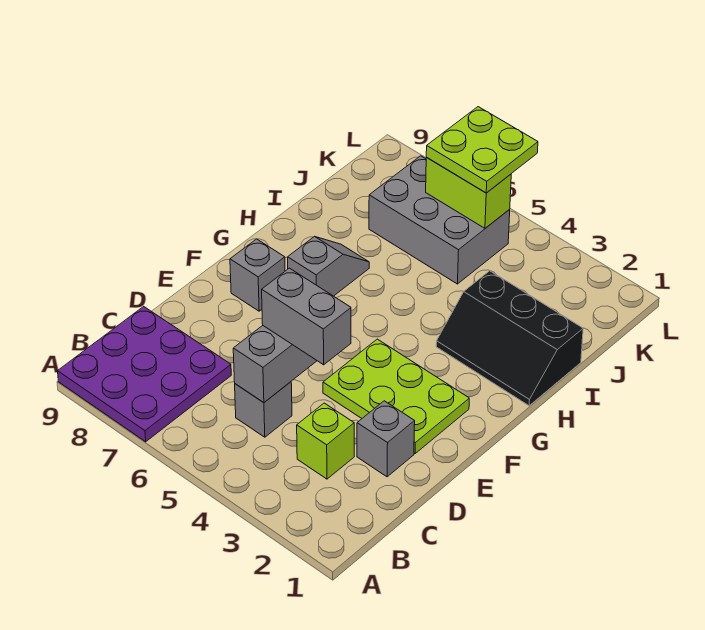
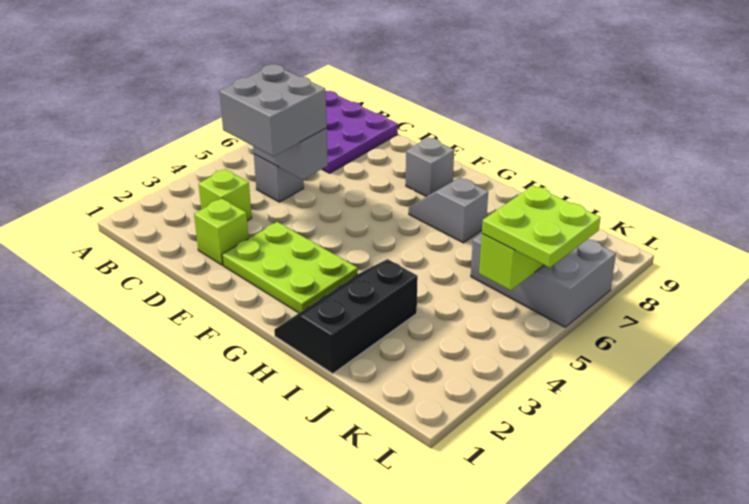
grey brick D2 level 1 -> lime brick D2 level 1
grey brick D4:D5 level 3 -> grey brick C4:D5 level 3
lime plate E2:F4 level 1 -> lime plate E2:G3 level 1
grey slope G7:H7 level 1 top G -> grey slope G7:H7 level 1 top H
grey brick J5:K7 level 1 -> grey brick J6:L7 level 1

